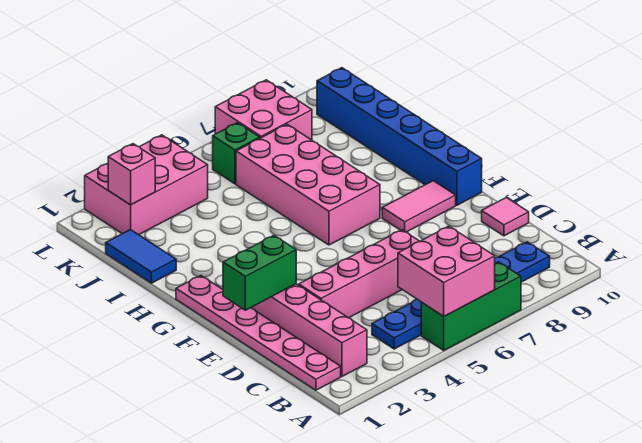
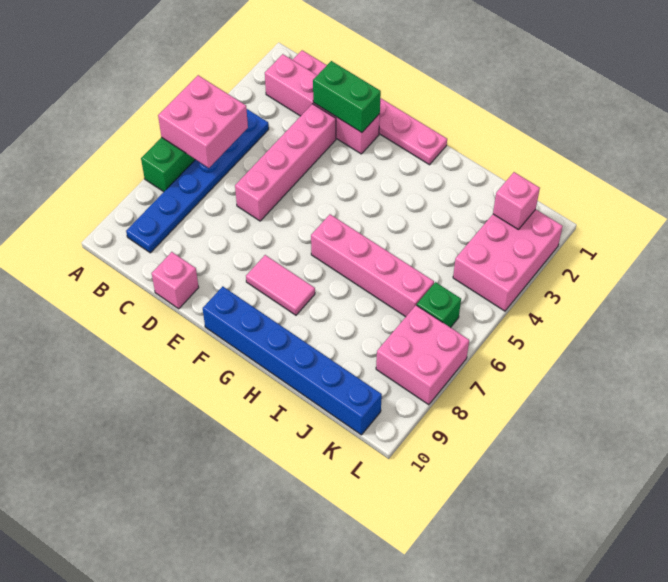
pink tile D10 level 1 -> pink brick D10 level 1
green brick E1:E2 level 2 -> green brick D2:E2 level 2
pink tile F8:F9 level 1 -> pink tile F8:G8 level 1
pink brick G6:J7 level 1 -> pink brick G6:J6 level 1
blue tile I1:J1 level 1 -> none

